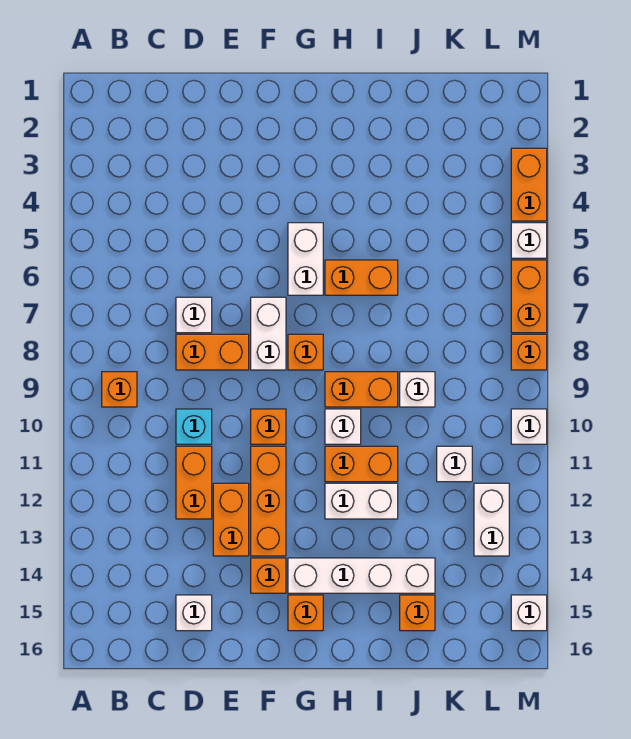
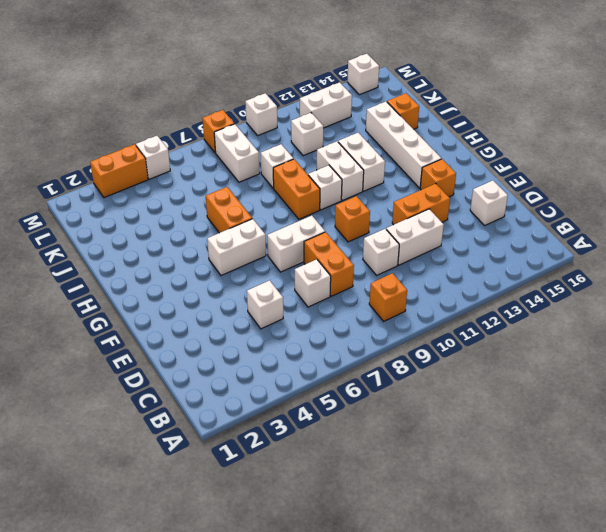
none -> white brick D5 level 1
cyan brick D10 level 1 -> white brick D10 level 1
orange brick D11:D12 level 1 -> white brick D11:D12 level 1
orange brick F11:F13 level 1 -> none
orange brick G8 level 1 -> none
orange brick G15 level 1 -> none
orange brick H11:I11 level 1 -> white brick H11:I11 level 1
none -> white brick K8:L8 level 1
orange brick M6:M7 level 1 -> none

